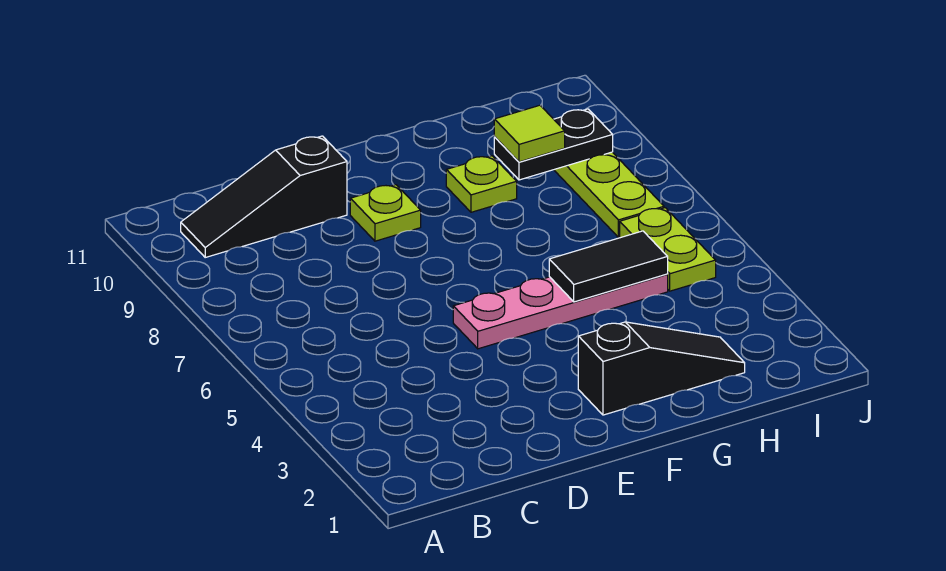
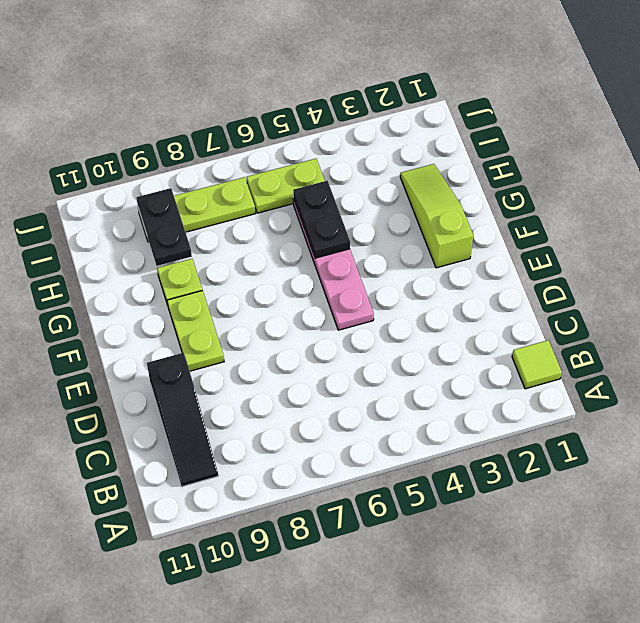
lime plate E9 level 1 -> lime plate E9:F9 level 1
black slope F2:H2 level 1 top F -> lime slope F2:H2 level 1 top F
black tile G5:H5 level 2 -> black plate G5:H5 level 2
lime tile H9 level 3 -> lime tile B1 level 1

